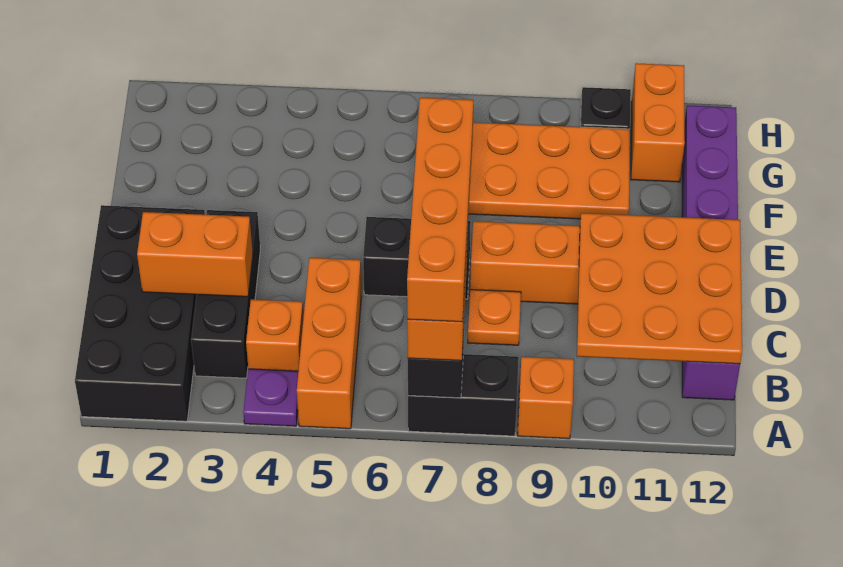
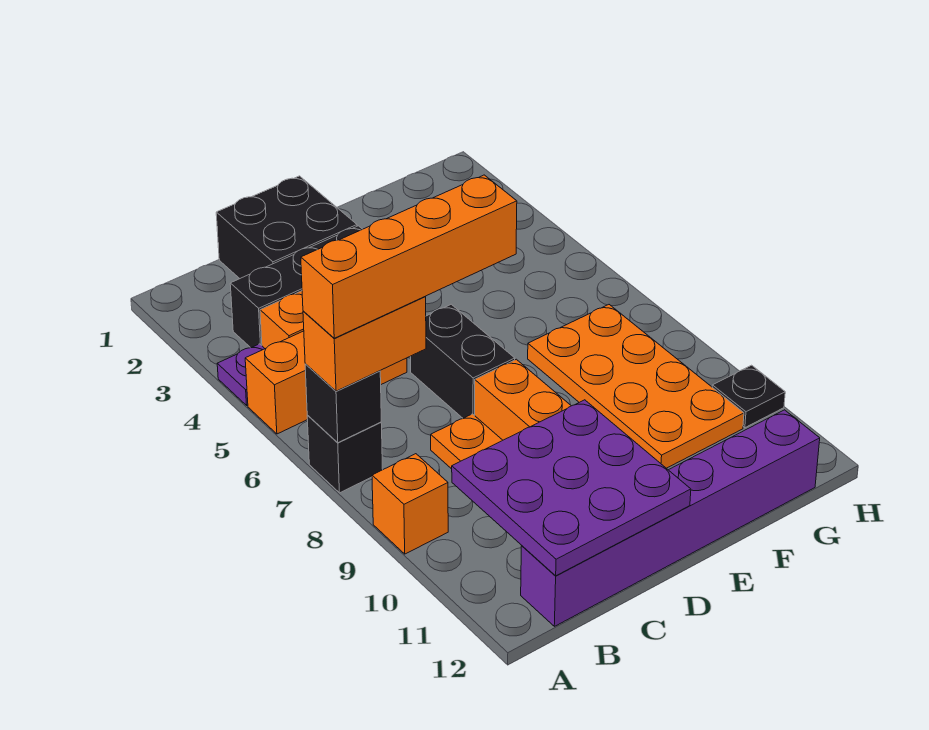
black brick A1:D2 level 1 -> black brick C1:D2 level 1
black brick A7:A8 level 1 -> black brick A7 level 1
orange plate B10:D12 level 2 -> purple plate B10:D12 level 2
orange brick C2:C3 level 2 -> none
orange brick G11:H11 level 1 -> none

